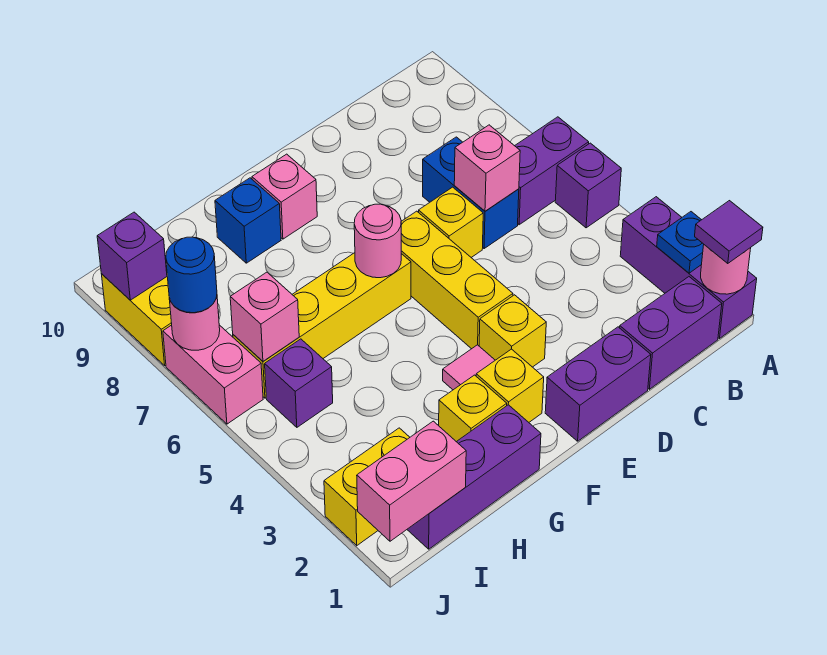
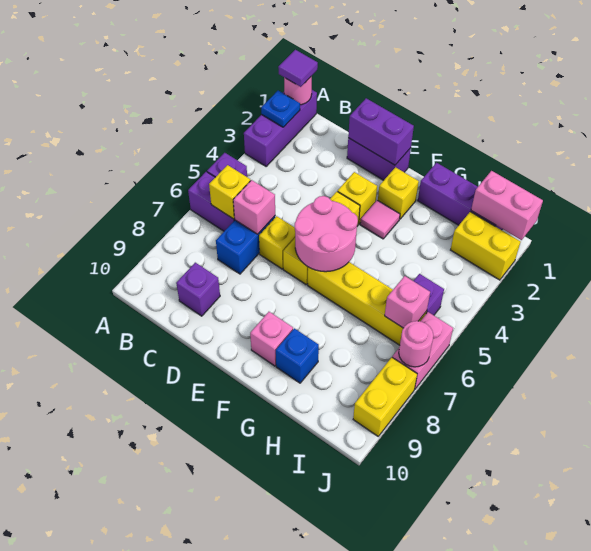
purple brick B1:C1 level 1 -> purple brick D1:E1 level 2
pink round brick F6 level 2 -> pink round brick E5:F6 level 2
yellow brick G2 level 1 -> yellow brick B6 level 2
blue round brick J7 level 3 -> none
purple brick J9 level 2 -> purple brick C9 level 1

